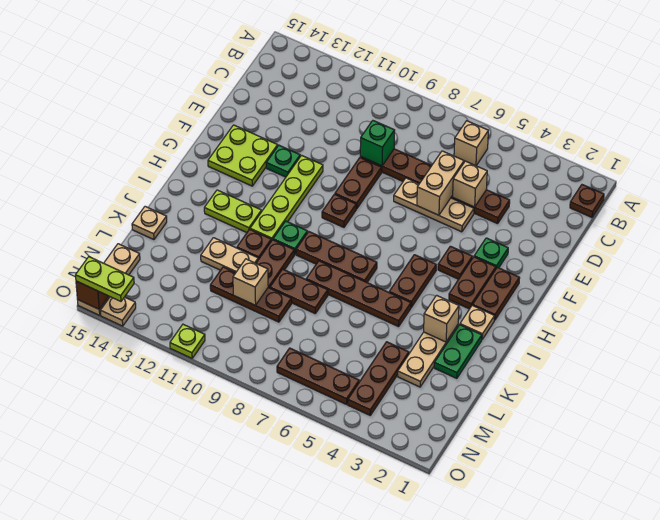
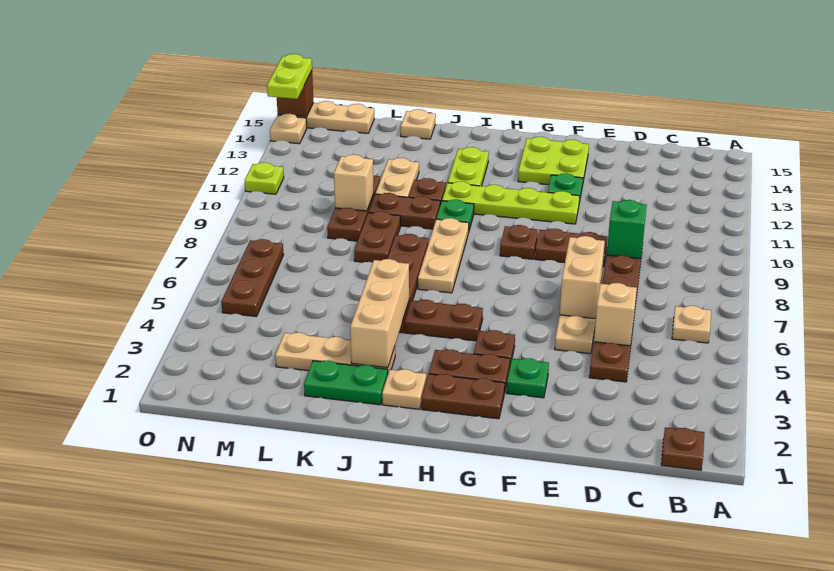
tan brick B6 level 1 -> tan plate B6 level 1
tan brick D6:E6 level 2 -> tan brick E6:E7 level 2
brown plate I7:I9 level 1 -> tan plate I7:I9 level 1
tan brick J3 level 2 -> tan brick J3:J5 level 2
brown plate L4:N4 level 1 -> none

